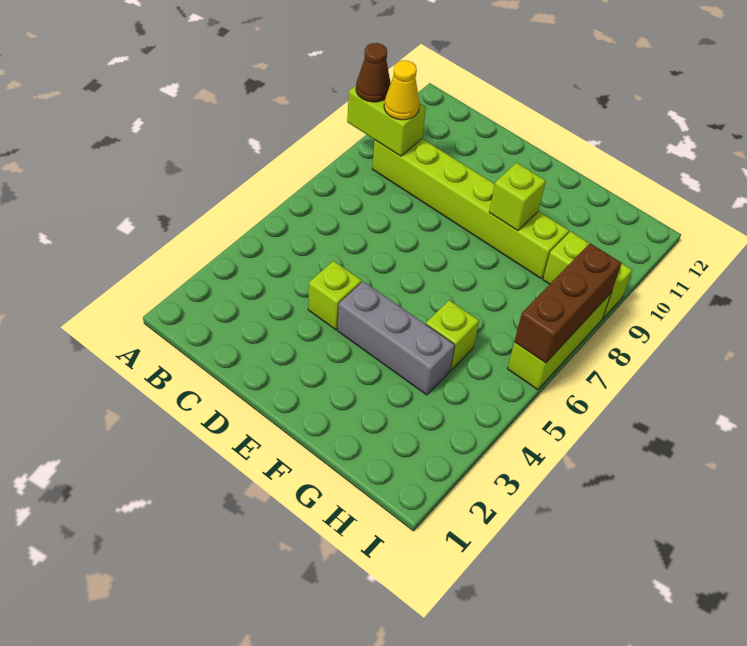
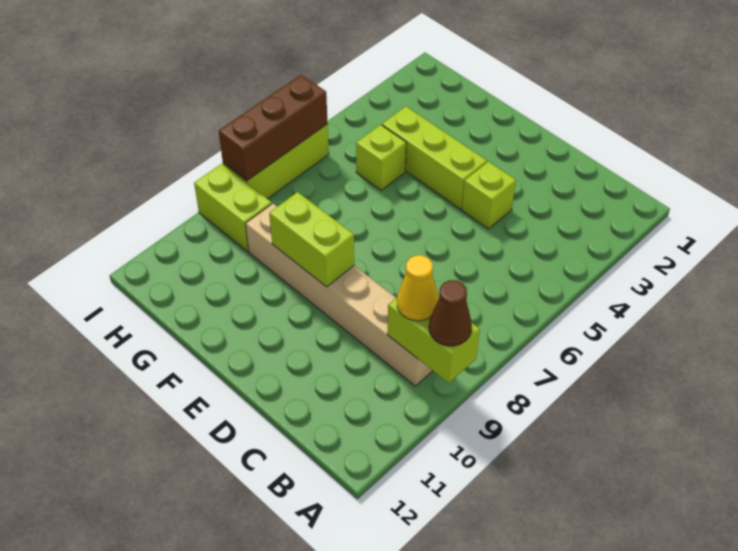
lime brick B9:G9 level 1 -> tan brick B9:G9 level 1
grey brick E4:G4 level 1 -> lime brick E4:G4 level 1
lime brick F9 level 2 -> lime brick E9:F9 level 2

